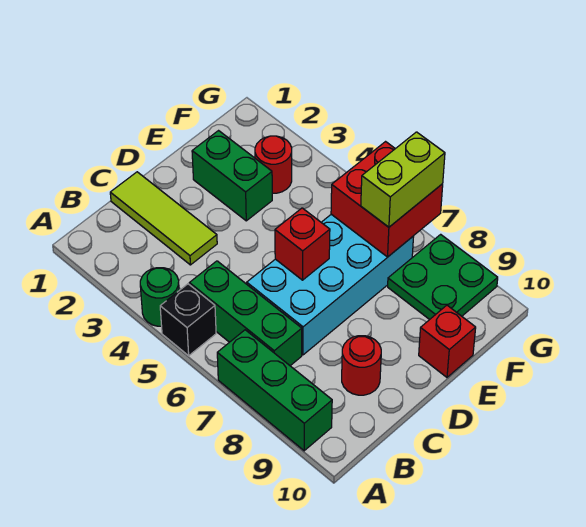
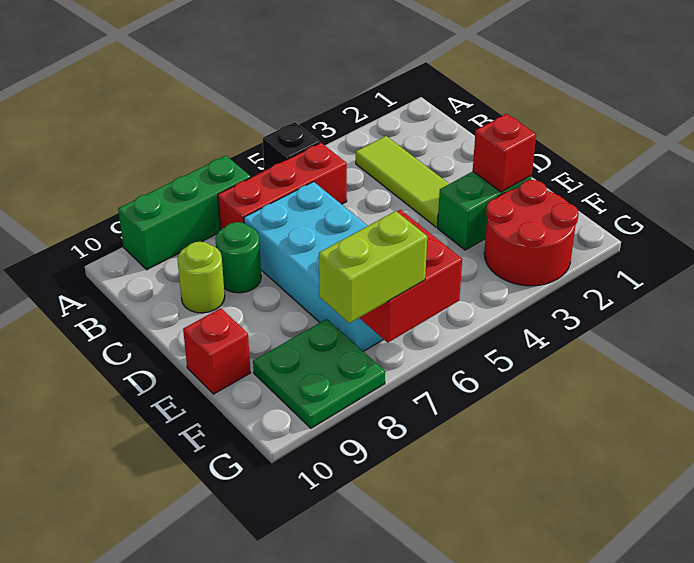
green round brick A4 level 1 -> green round brick C8 level 1
green brick B5:B7 level 1 -> red brick B5:B7 level 1
lime tile C1:C3 level 1 -> lime tile B3:D3 level 1
red round brick C9 level 1 -> lime round brick C9 level 1
red brick D6 level 2 -> red brick E2 level 2
red round brick F3 level 1 -> red round brick F2:G3 level 1
lime brick F7:G7 level 3 -> lime brick G7:G8 level 3

